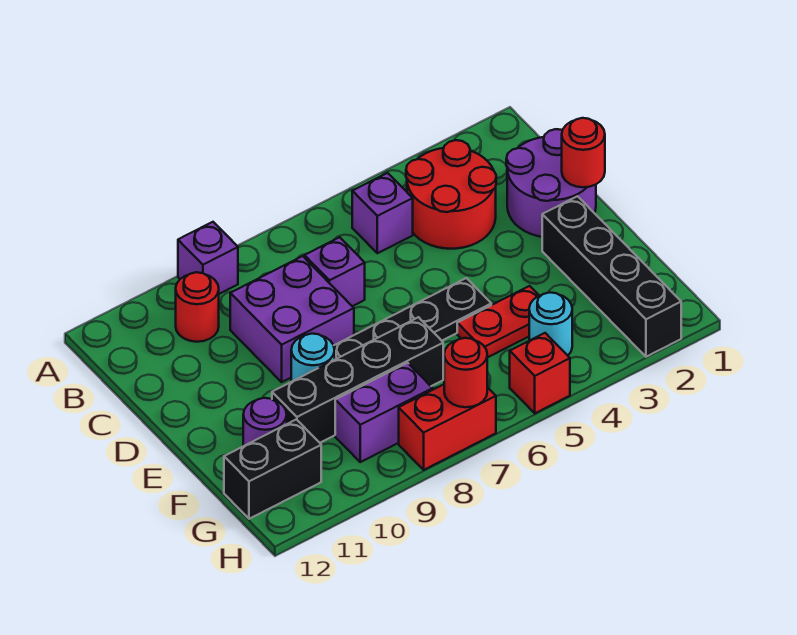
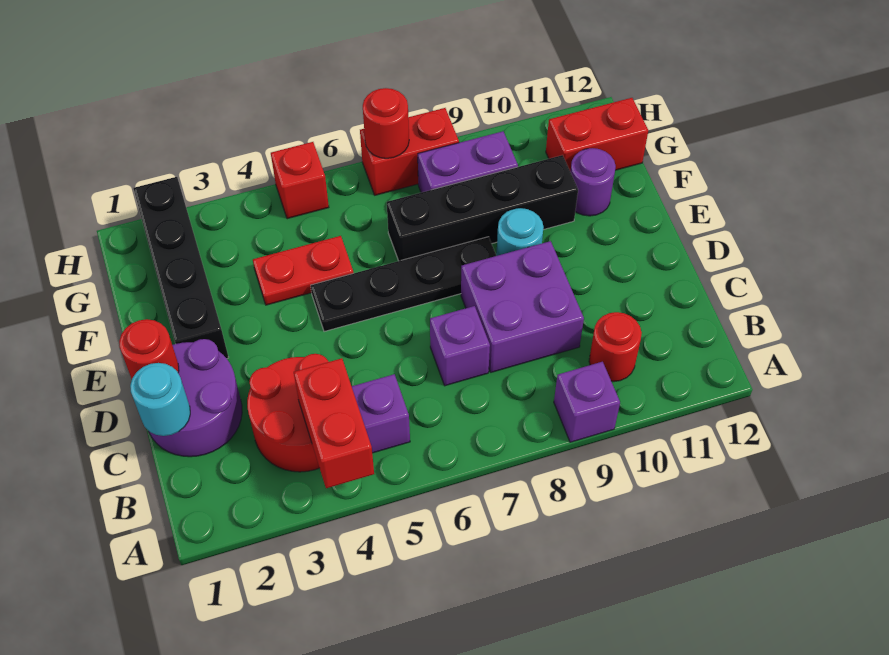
none -> red brick A4:B4 level 2
cyan round brick G4 level 1 -> cyan round brick C1 level 2
black brick G11:G12 level 1 -> red brick G11:G12 level 1

